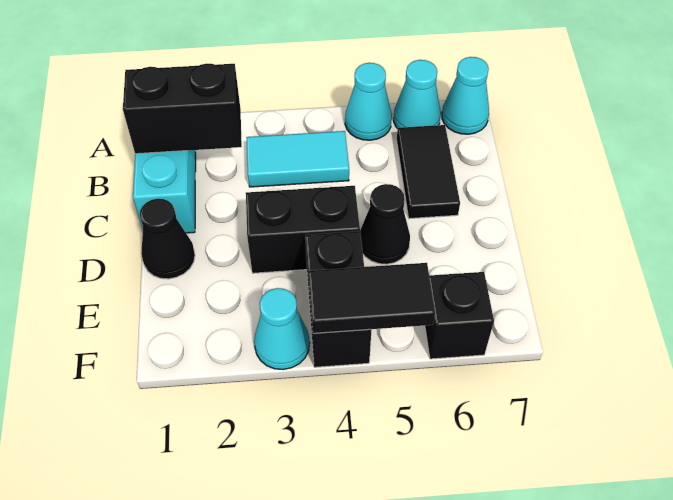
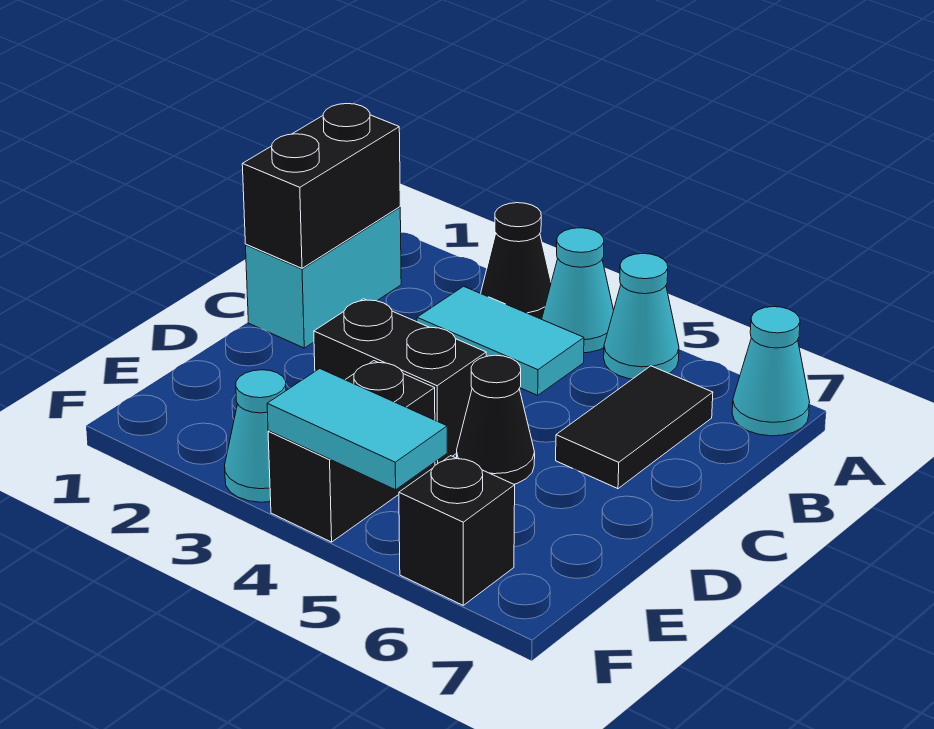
cyan cone A6 level 1 -> cyan cone A4 level 1
black brick B1:B2 level 2 -> black brick B1:C1 level 2
black cone D1 level 1 -> black cone A3 level 1
black tile F4:F5 level 2 -> cyan tile F4:F5 level 2

